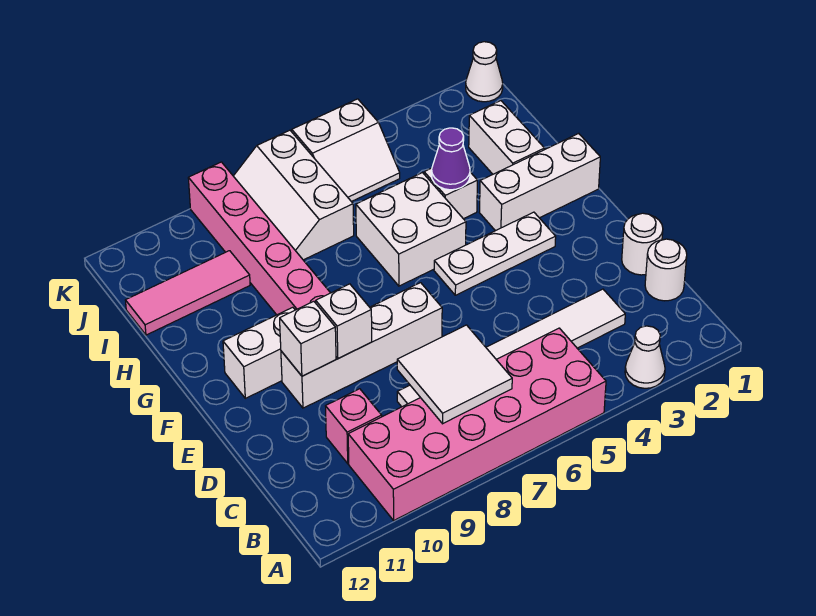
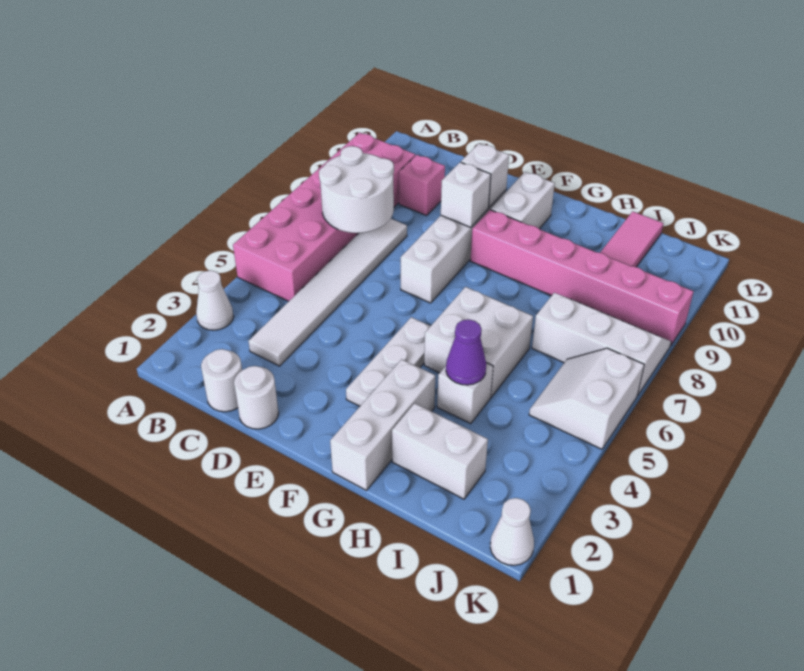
white tile B7:C8 level 2 -> white round brick B7:C8 level 2

